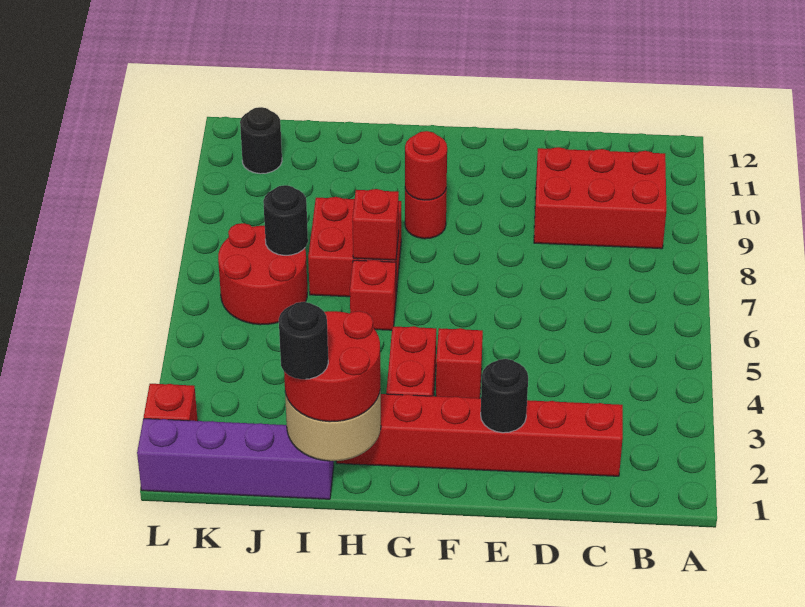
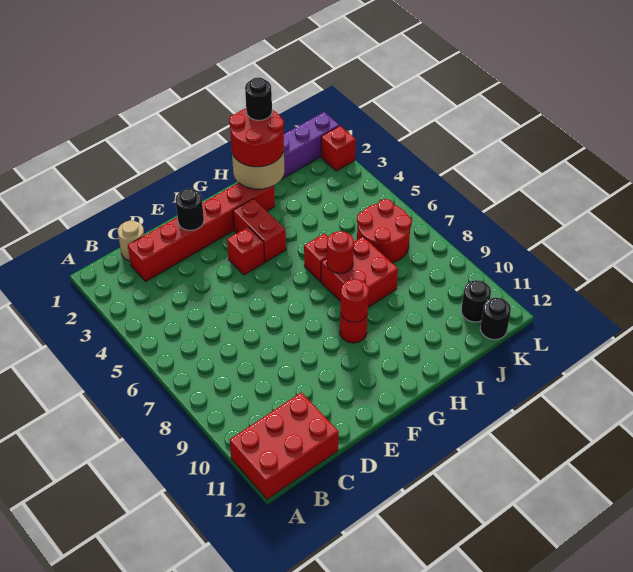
red brick B9:D10 level 1 -> red brick A11:C12 level 1
none -> tan round brick C1 level 1
red brick H7 level 2 -> red round brick H7 level 2
black round brick J7 level 2 -> black round brick K12 level 1

